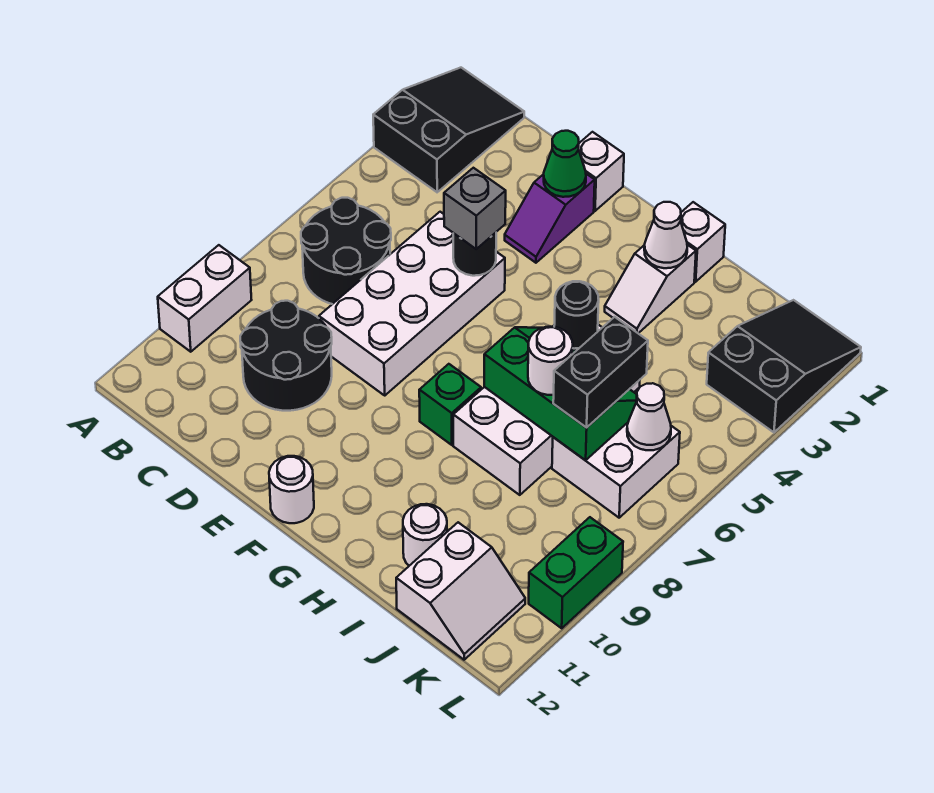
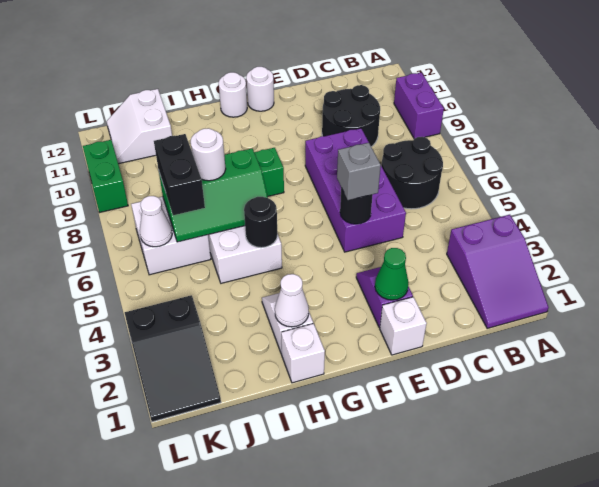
black slope A1:B3 level 1 top 3 -> purple slope A1:B3 level 1 top 3
white brick A9:A10 level 1 -> purple brick A9:A10 level 1
white brick D5:E8 level 1 -> purple brick D5:E8 level 1
white round brick I11 level 1 -> white round brick G12 level 1

